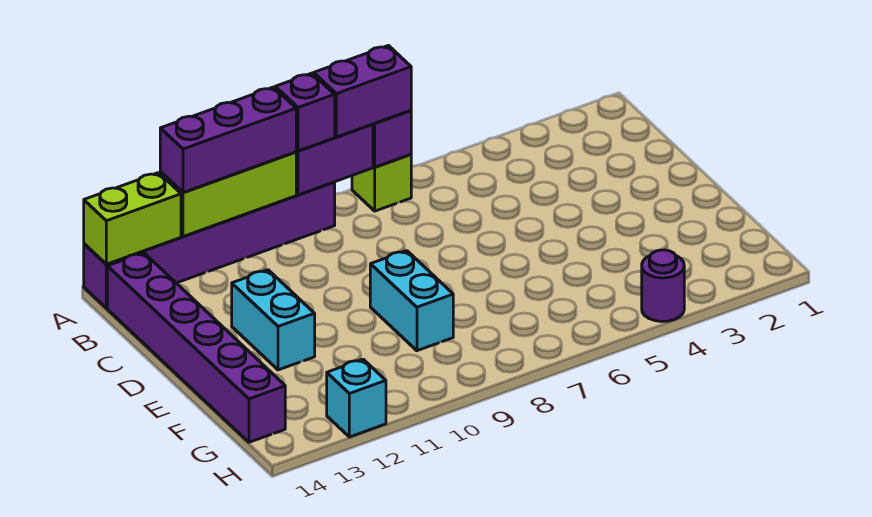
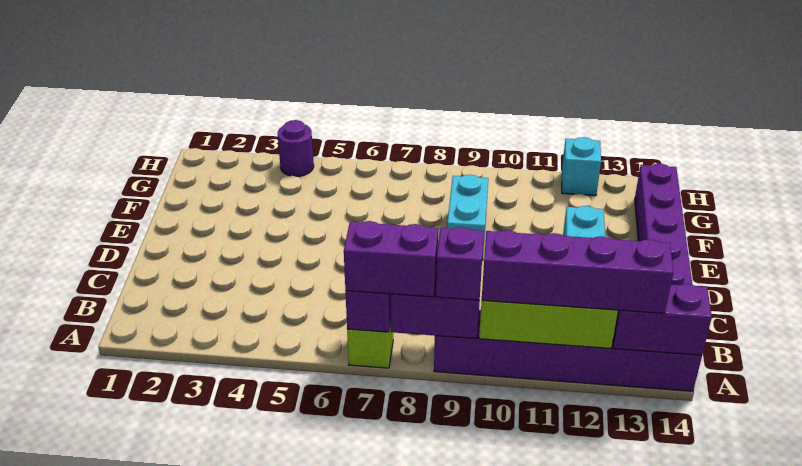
purple brick A10:A12 level 3 -> purple brick A10:A13 level 3
lime brick A13:A14 level 2 -> purple brick A13:A14 level 2

